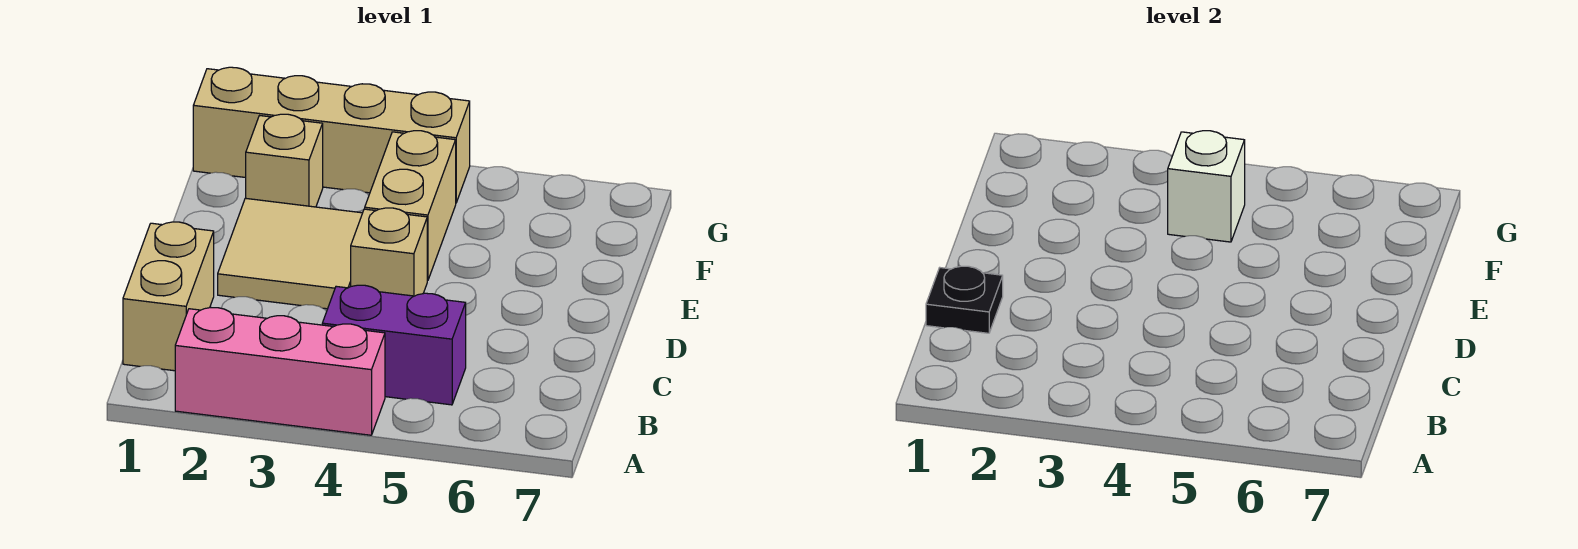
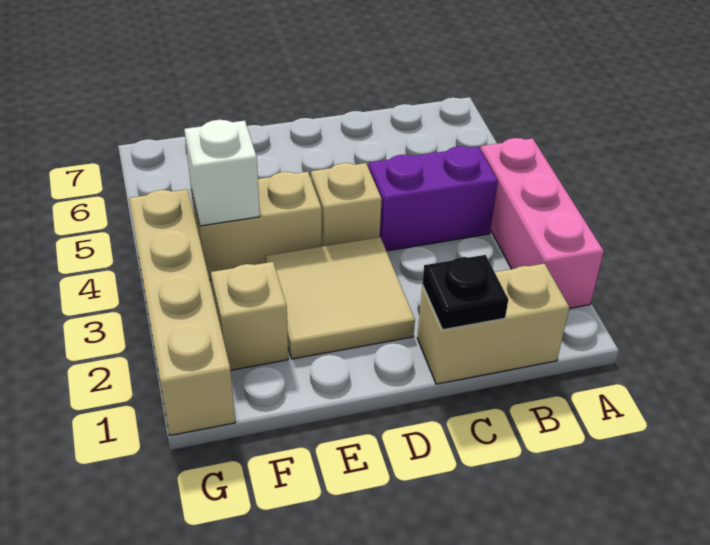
purple brick B4:B5 level 1 -> purple brick B4:C4 level 1

